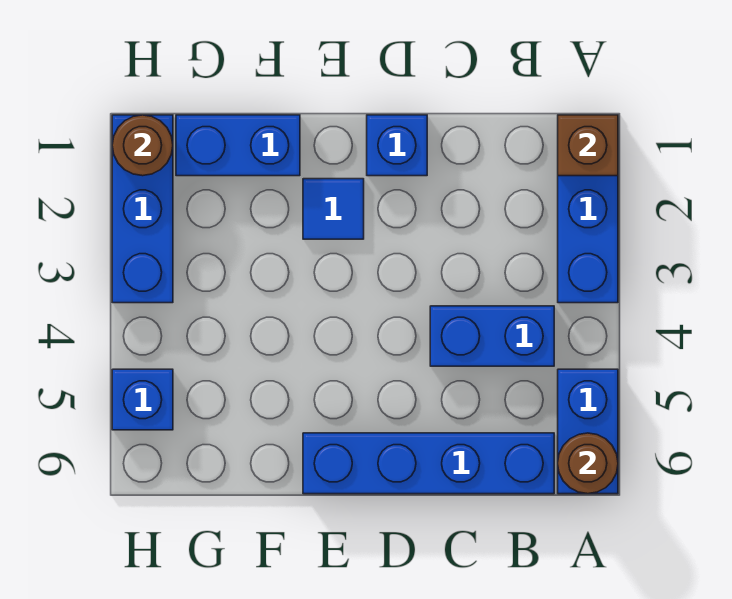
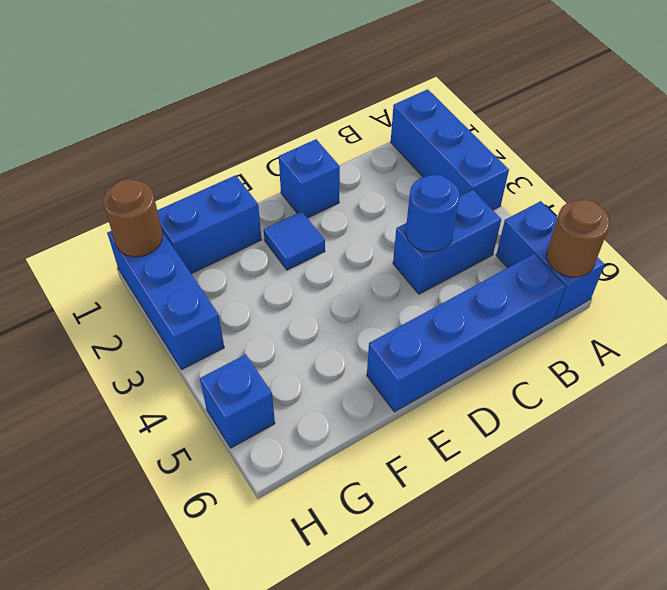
brown brick A1 level 2 -> none
none -> blue round brick C4 level 2

